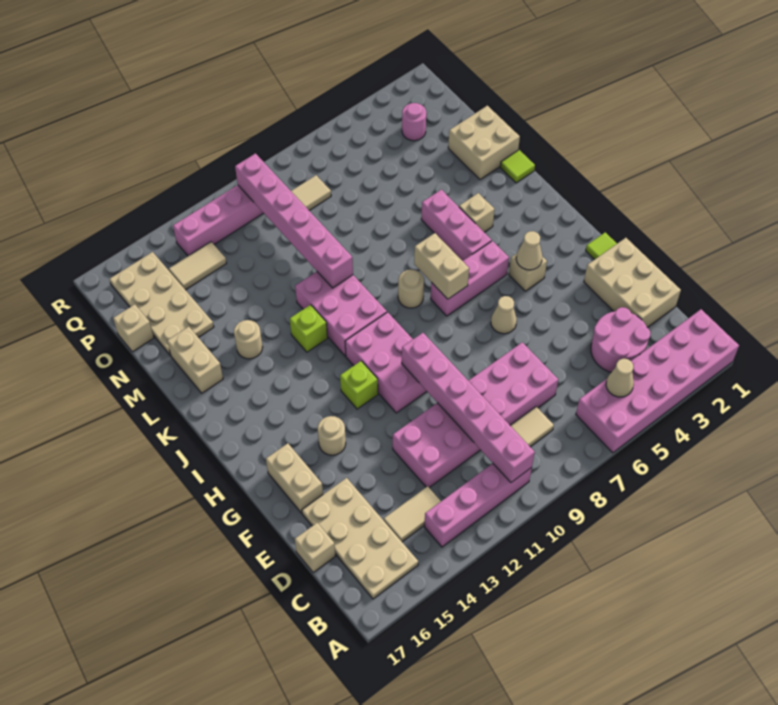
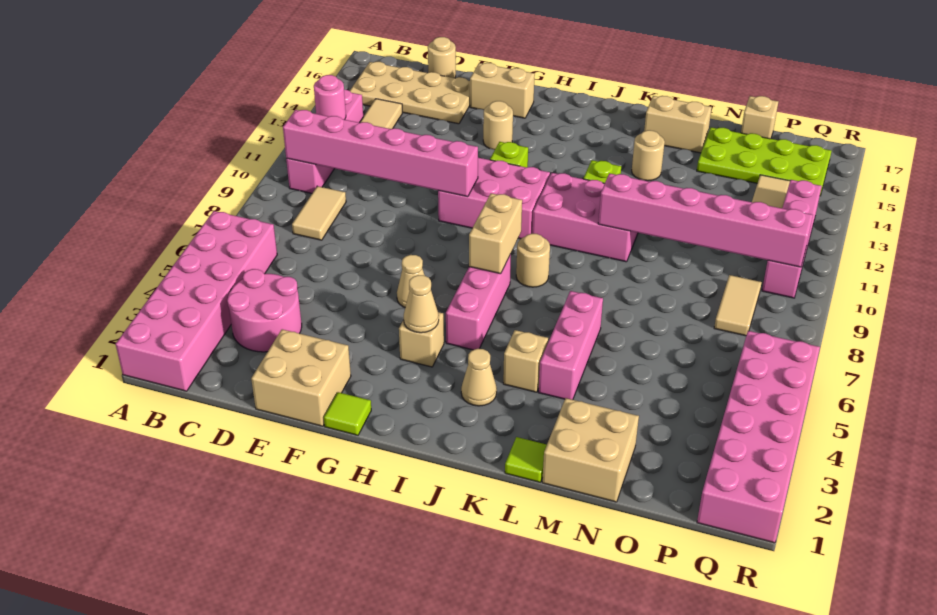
tan cone B5 level 2 -> tan cone J3 level 1
tan brick D1:F2 level 1 -> tan brick E1:F2 level 1
pink brick D7:E12 level 1 -> pink brick Q1:R6 level 1
tan brick D17 level 1 -> tan round brick D17 level 1
tan brick I7:J7 level 2 -> tan brick I7:I8 level 2
pink brick J5:L5 level 1 -> pink brick L4:L6 level 1
tan plate N15:Q16 level 1 -> lime plate N15:Q16 level 1
pink round brick P3 level 1 -> pink round brick B12 level 2

